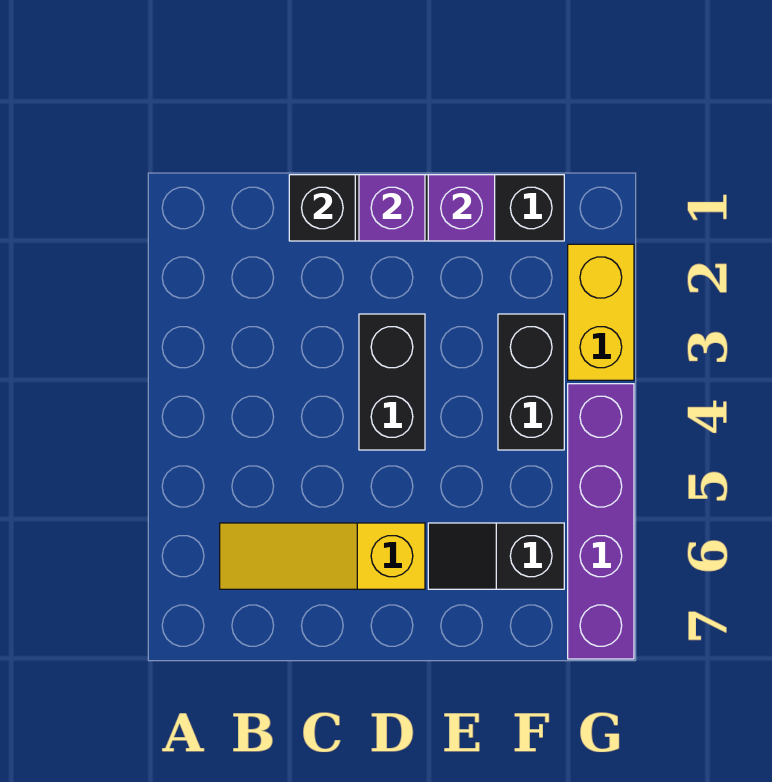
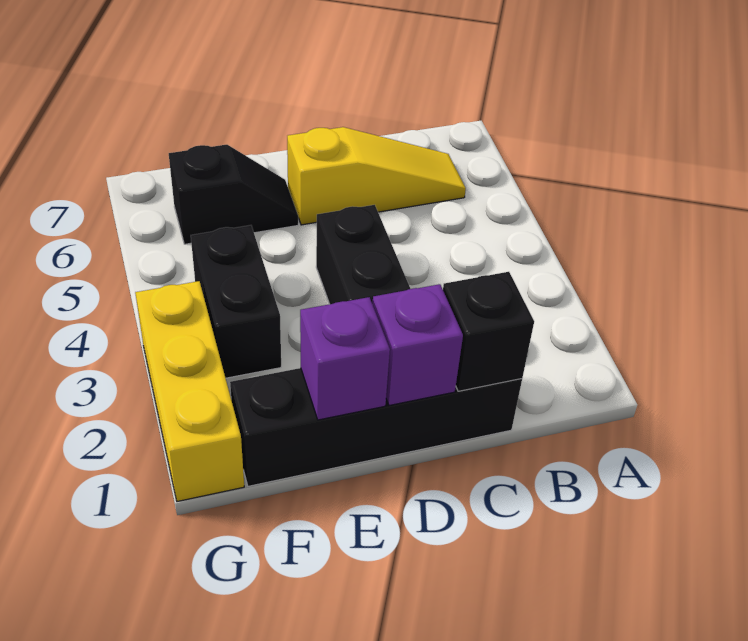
yellow brick G2:G3 level 1 -> yellow brick G1:G3 level 1
purple brick G4:G7 level 1 -> none

